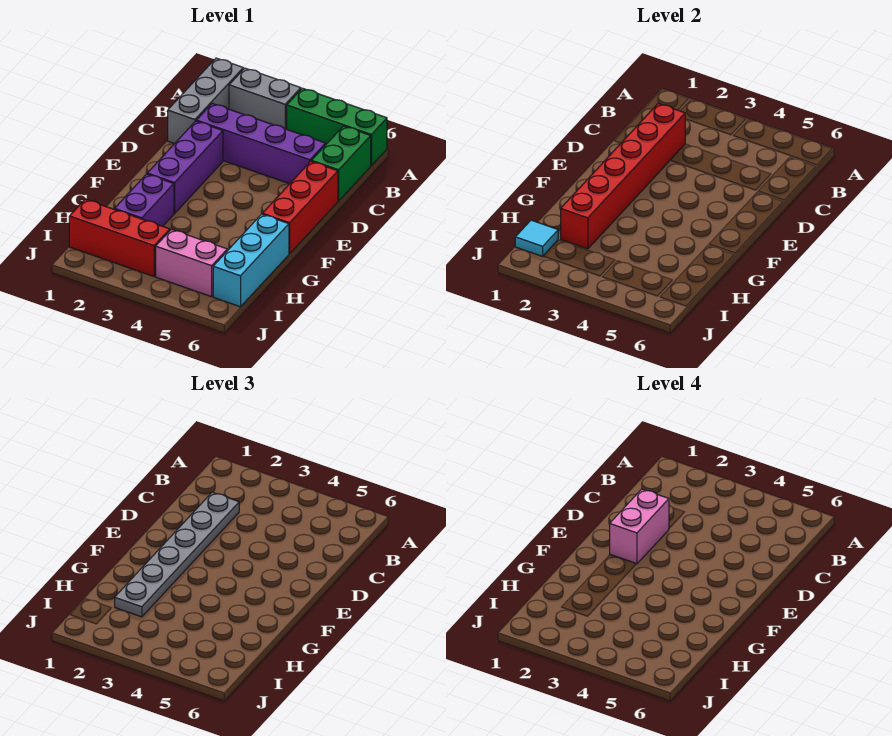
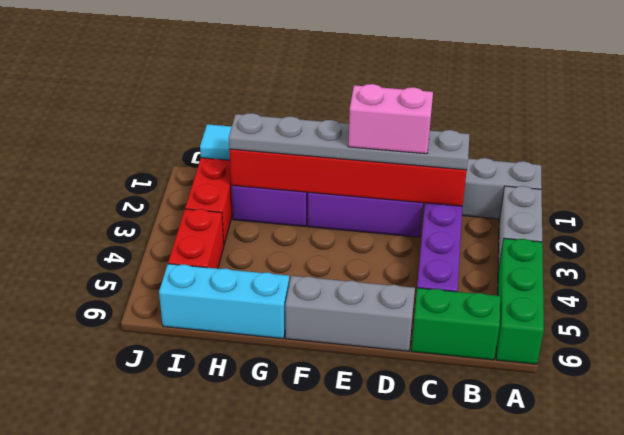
red brick D6:F6 level 1 -> grey brick D6:F6 level 1
pink brick I4:I5 level 1 -> red brick I4:I5 level 1

